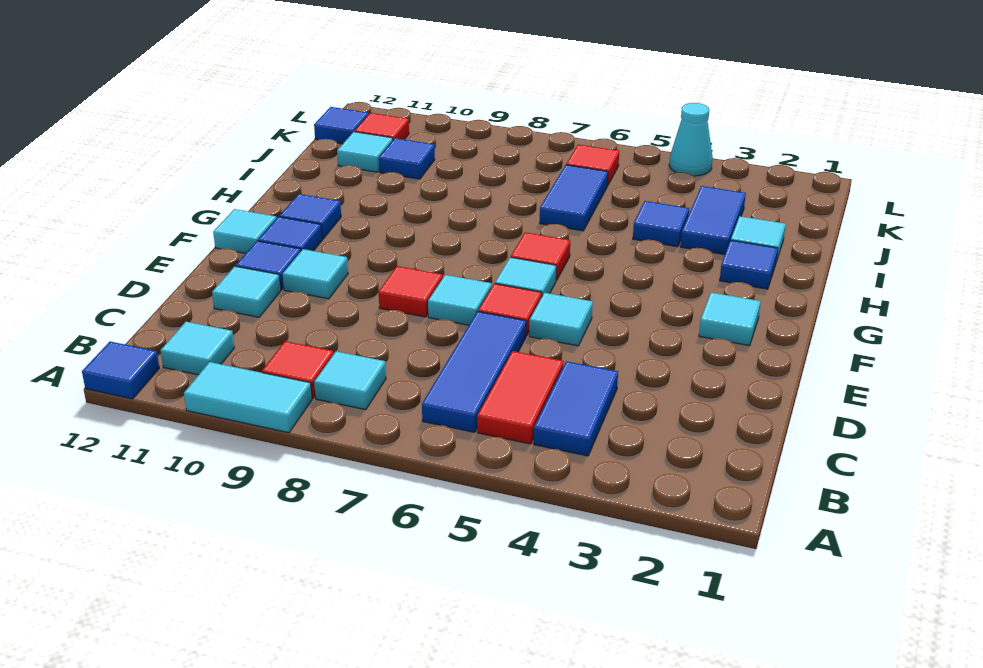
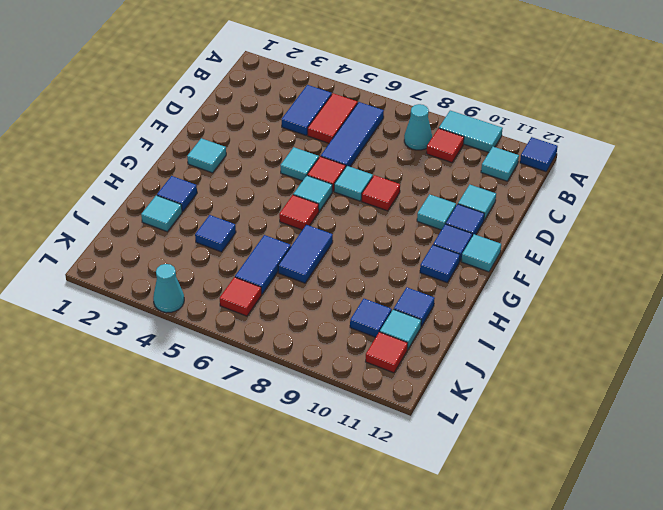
cyan tile B8 level 1 -> cyan cone B8 level 1
blue tile I3:J3 level 1 -> blue tile H7:I7 level 1
blue tile K12 level 1 -> blue tile I11 level 1

